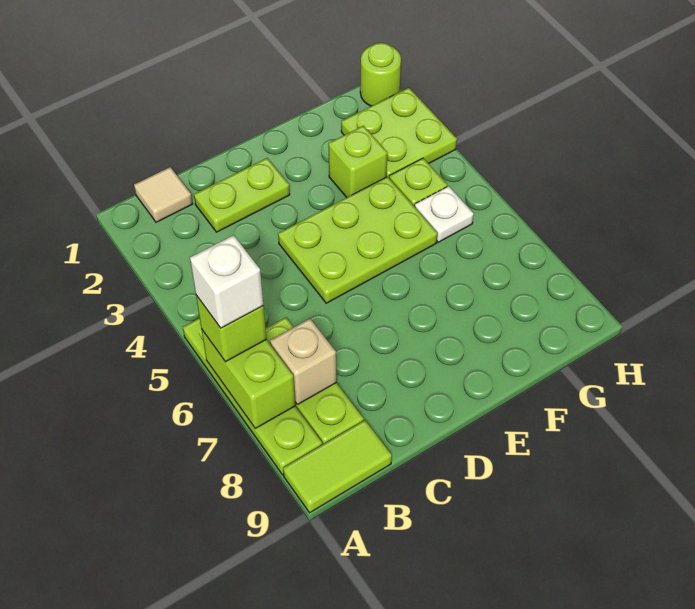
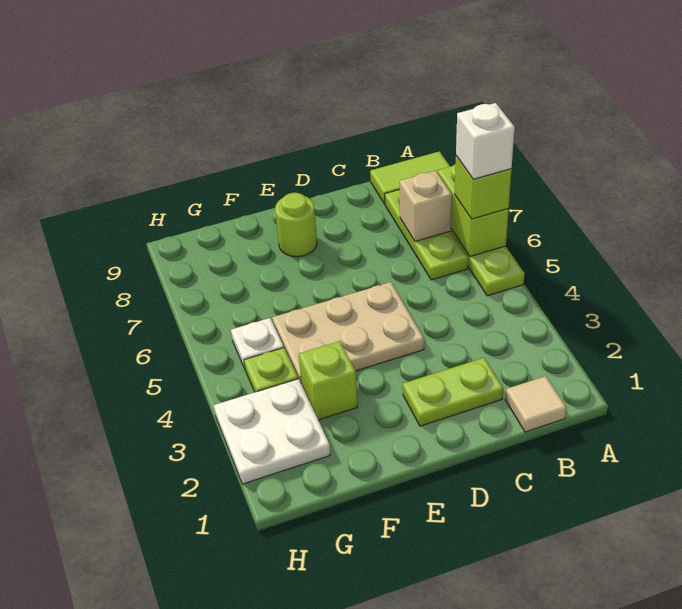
lime plate D4:F5 level 1 -> tan plate D4:F5 level 1
lime plate G2:H3 level 1 -> white plate G2:H3 level 1
lime round brick H1 level 1 -> lime round brick E8 level 1

